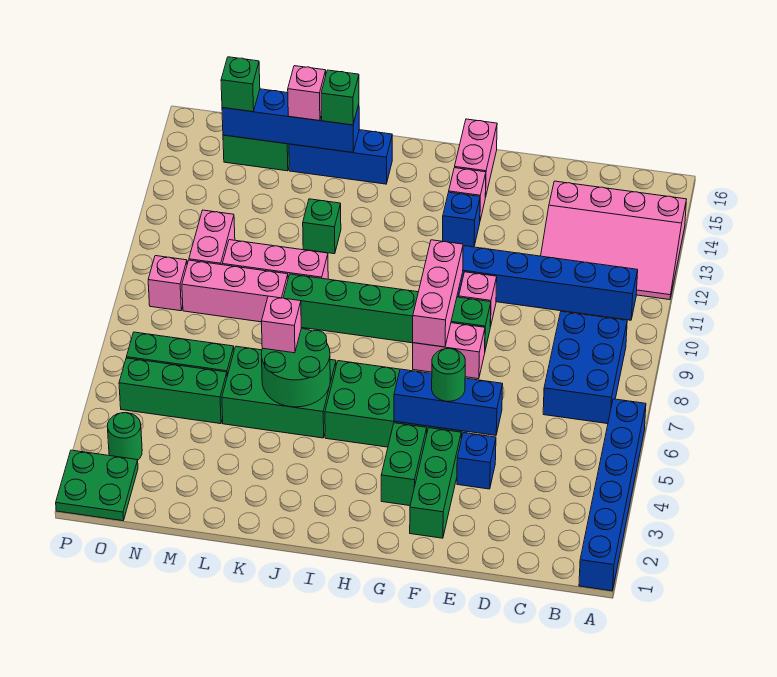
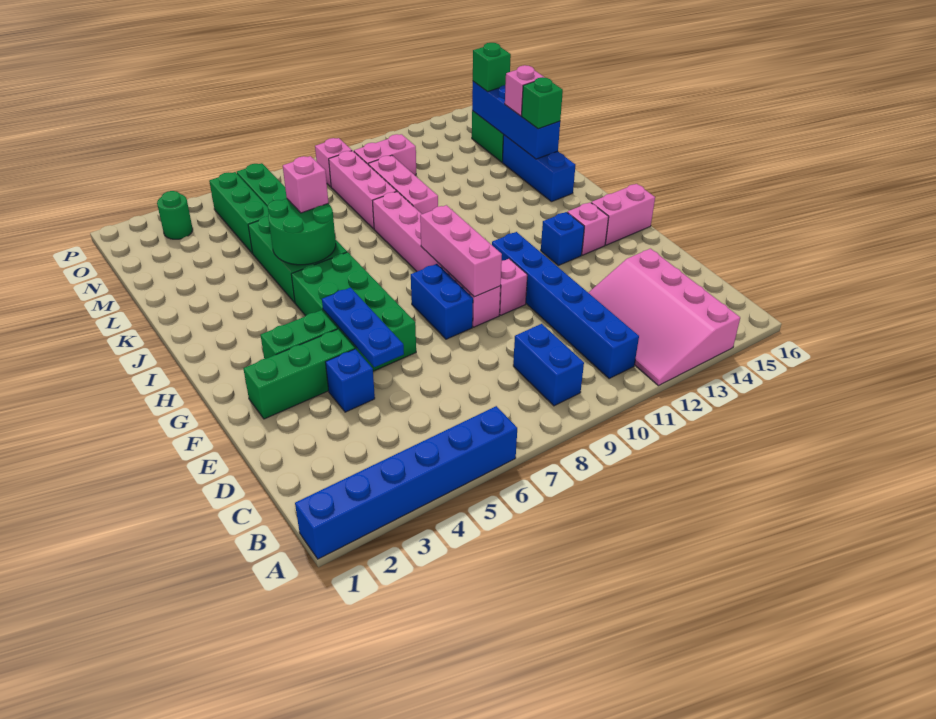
blue brick B7:C9 level 1 -> blue brick B9:C9 level 1
blue brick E5:G5 level 2 -> blue plate E5:G5 level 2
green round brick F5 level 3 -> none
pink brick F8:G8 level 1 -> blue brick F8:G8 level 1
green brick F9:K9 level 1 -> pink brick F9:K9 level 1
pink brick G8:G10 level 2 -> pink brick F9:H9 level 2
green brick K12 level 1 -> none
green plate O1:P2 level 1 -> none

